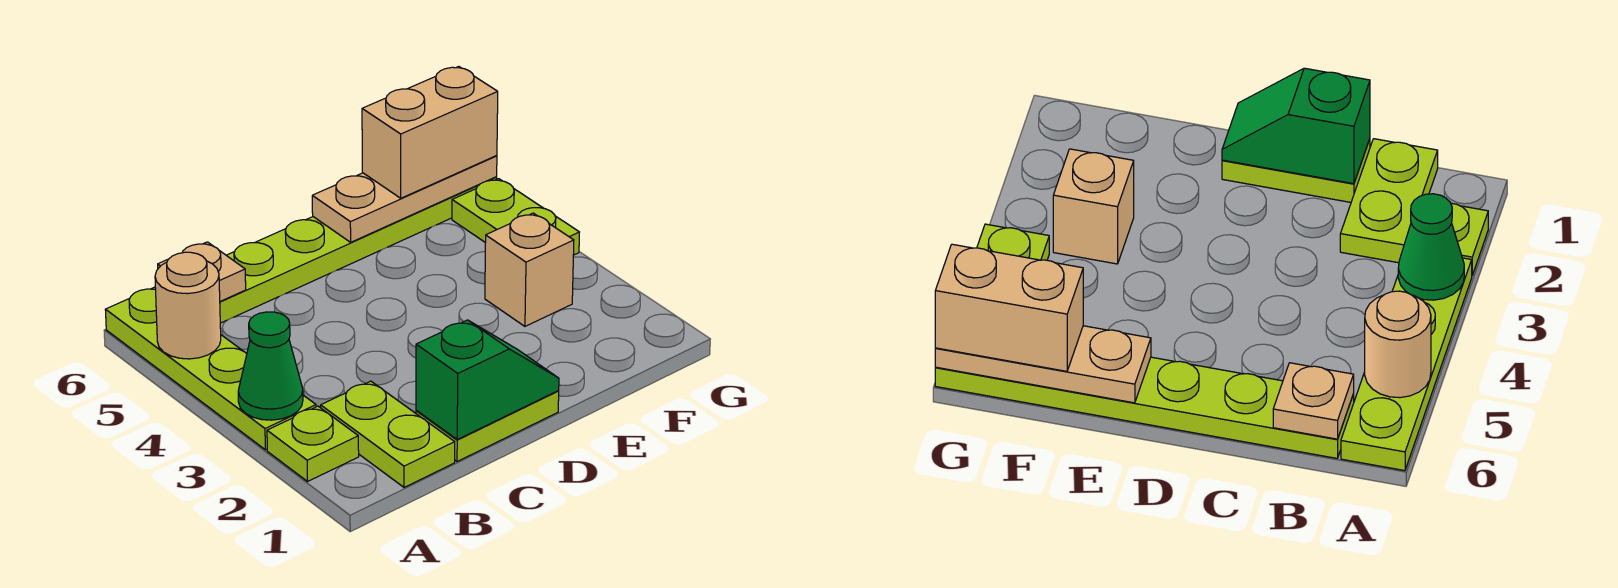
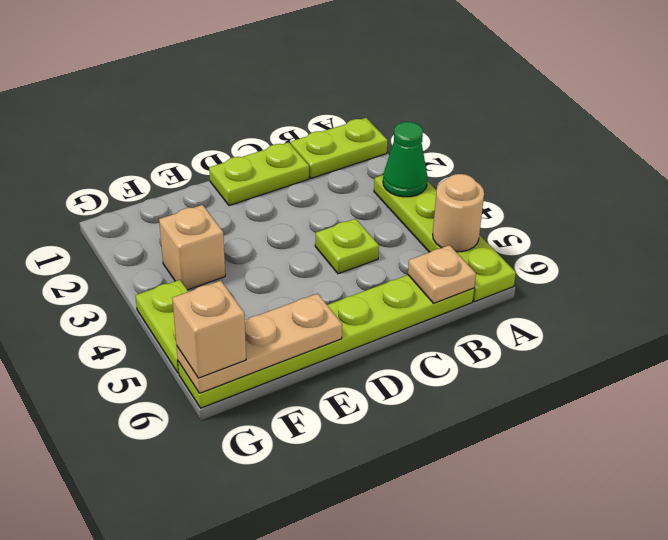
lime plate A2 level 1 -> lime plate C4 level 1
lime plate B1:B2 level 1 -> lime plate A1:B1 level 1
green slope C1:D1 level 2 top C -> none
tan brick F6:G6 level 3 -> tan brick G6 level 3

